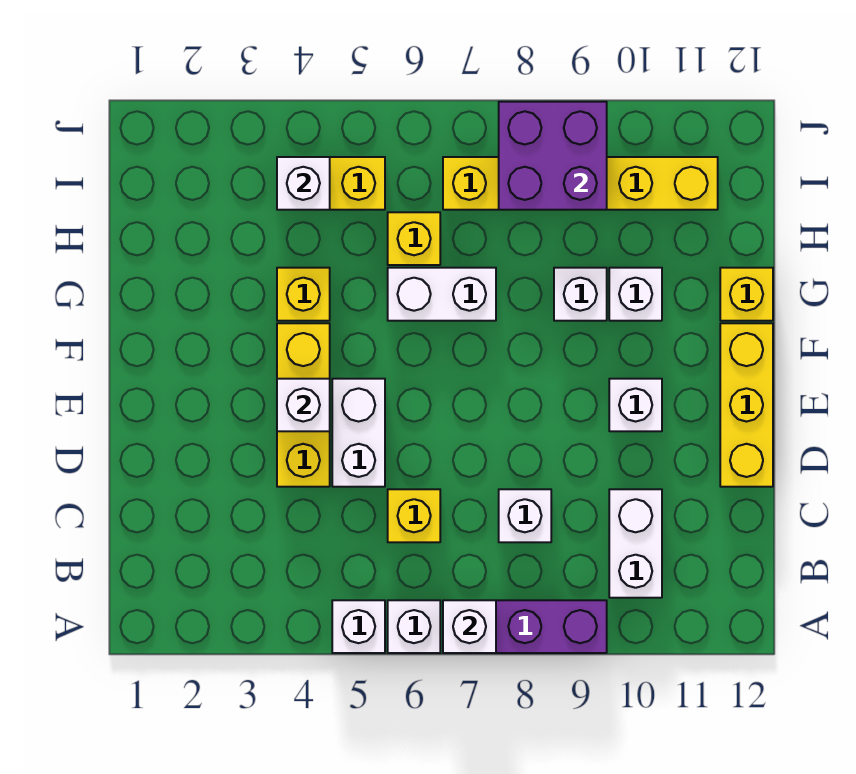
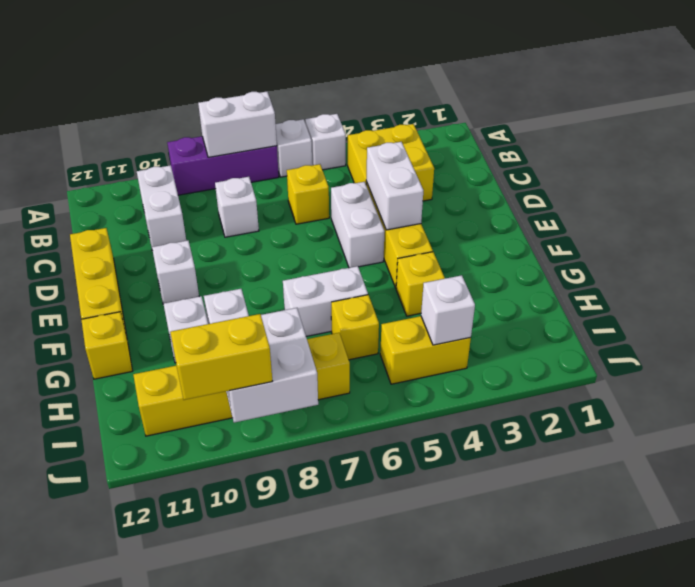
white brick A7 level 2 -> white brick A7:A8 level 2
none -> yellow brick B3:C4 level 1
white brick E4 level 2 -> white brick D4:E4 level 2
purple brick I8:J9 level 2 -> white brick I8:J9 level 2
none -> yellow brick J9:J10 level 3

